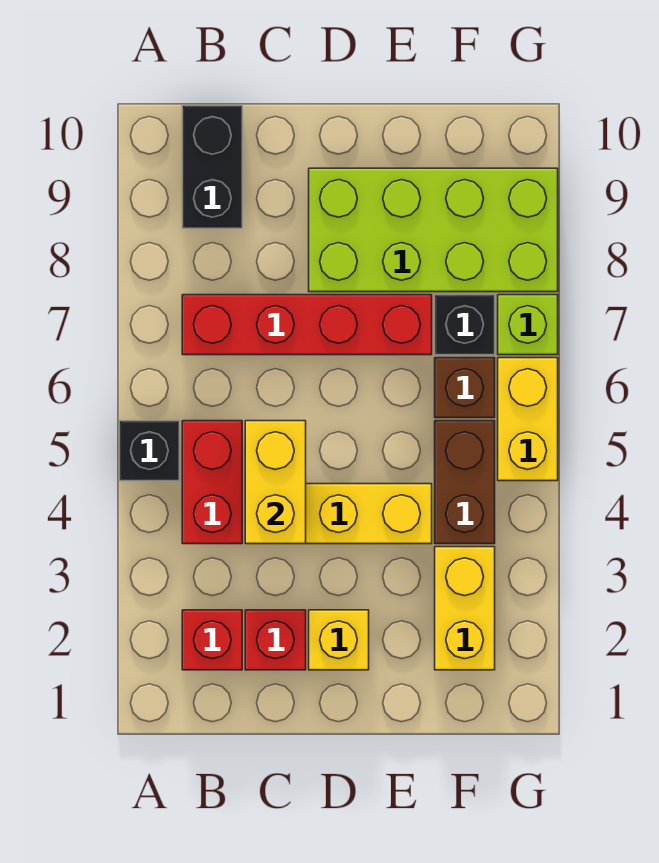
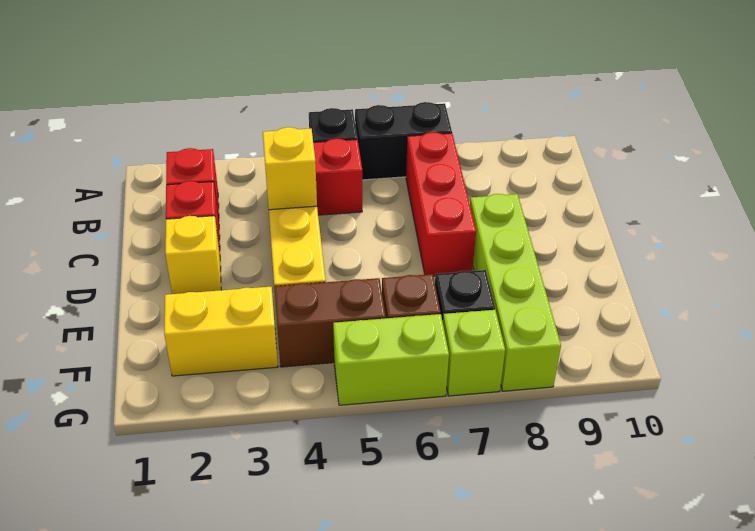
red brick B7:E7 level 1 -> red brick B7:D7 level 1
black brick B9:B10 level 1 -> black brick A6:A7 level 1
yellow brick C4:C5 level 2 -> yellow brick C4 level 2
lime brick D8:G9 level 1 -> lime brick D8:G8 level 1
yellow brick G5:G6 level 1 -> lime brick G5:G6 level 1

